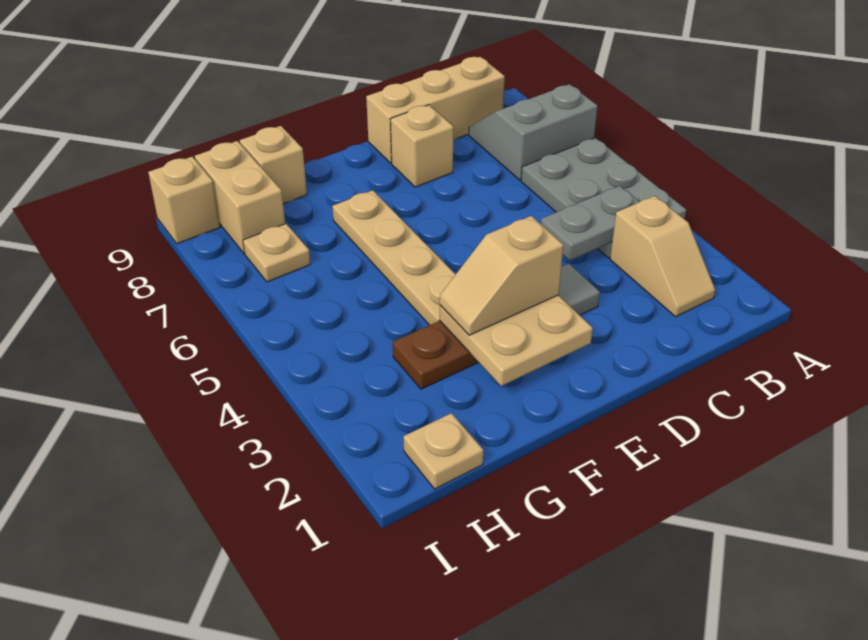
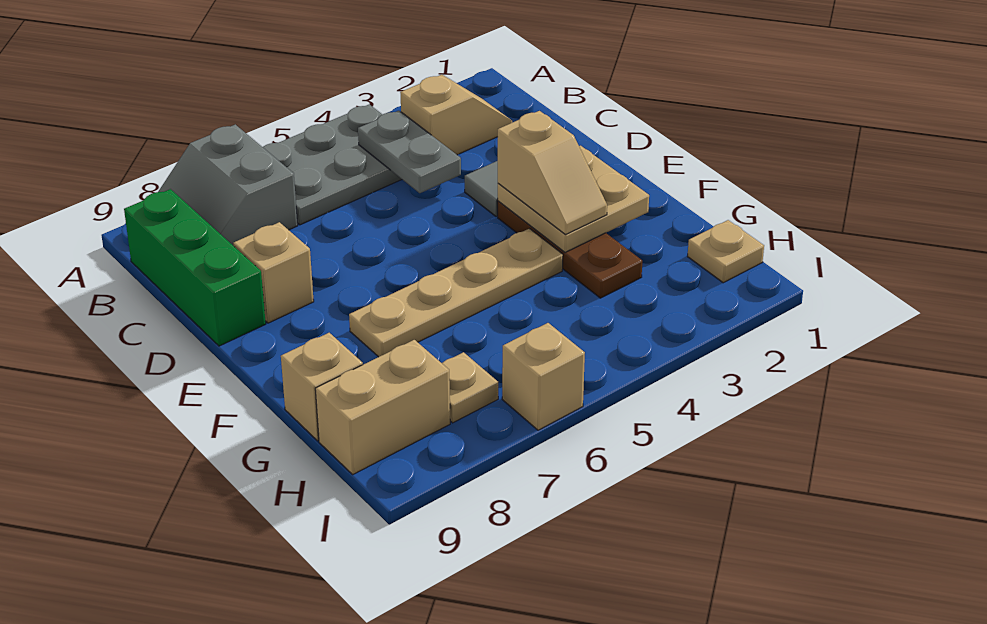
tan brick B9:D9 level 1 -> green brick B9:D9 level 1
tan brick I9 level 1 -> tan brick I6 level 1

